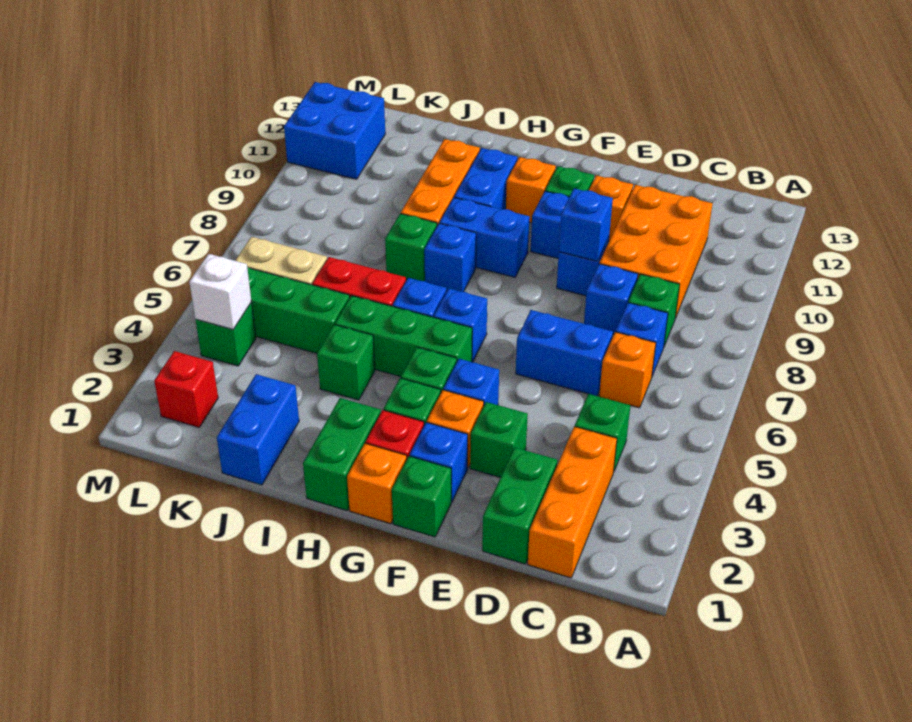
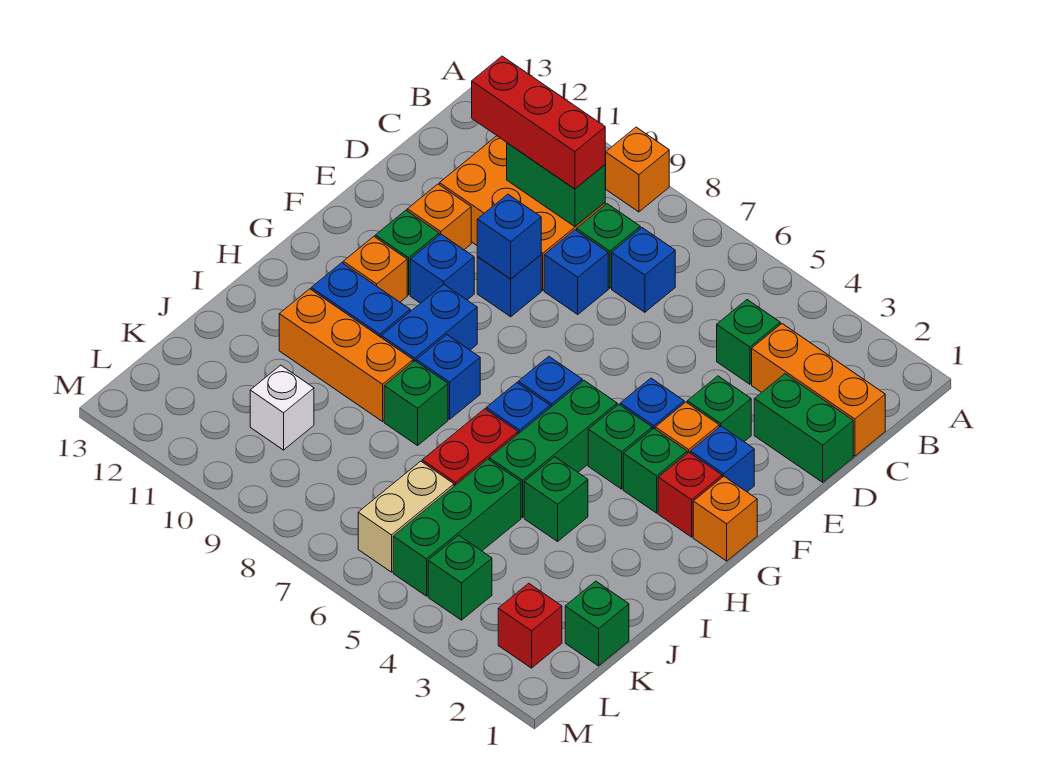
orange brick C6 level 1 -> orange brick A9 level 1
none -> red brick C9:C11 level 3
blue brick D6:E6 level 1 -> none
green brick F1 level 1 -> green brick K1 level 1
green brick H1:H2 level 1 -> green brick C9:C10 level 2
blue brick J1:J2 level 1 -> none
white brick L4 level 2 -> white brick K10 level 1
blue brick L11:M12 level 1 -> none

